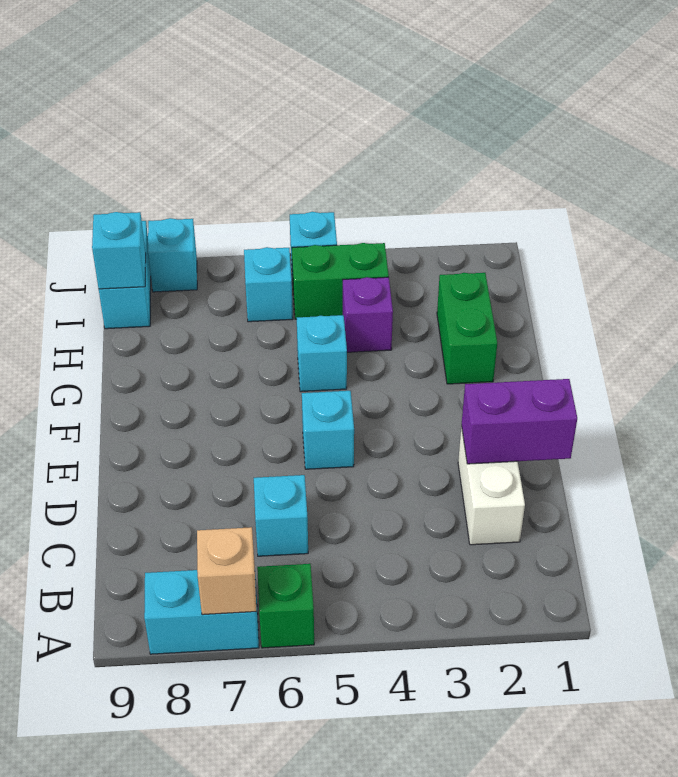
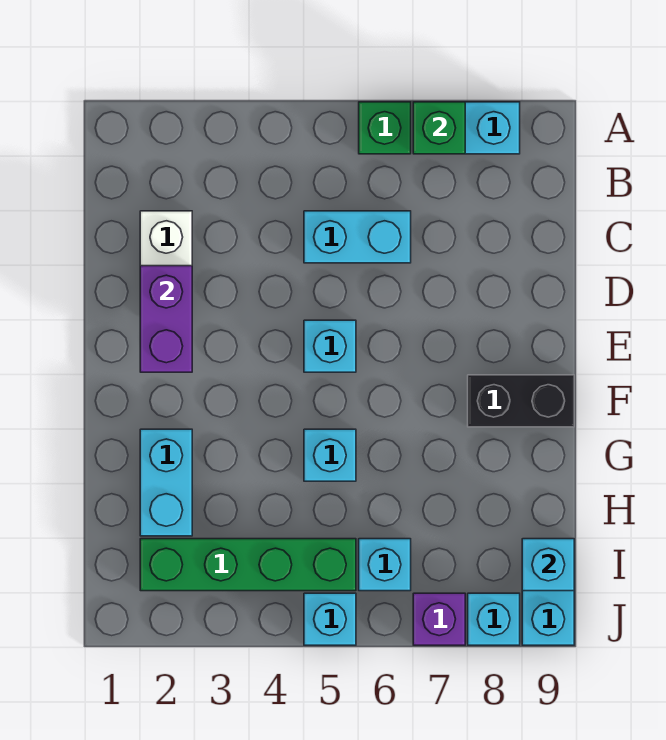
tan brick A7 level 2 -> green brick A7 level 2
cyan brick C6 level 1 -> cyan brick C5:C6 level 1
purple brick D1:D2 level 2 -> purple brick D2:E2 level 2
none -> black brick F8:F9 level 1
green brick G2:H2 level 1 -> cyan brick G2:H2 level 1
purple brick H4 level 1 -> purple brick J7 level 1
green brick I4:I5 level 1 -> green brick I2:I5 level 1

